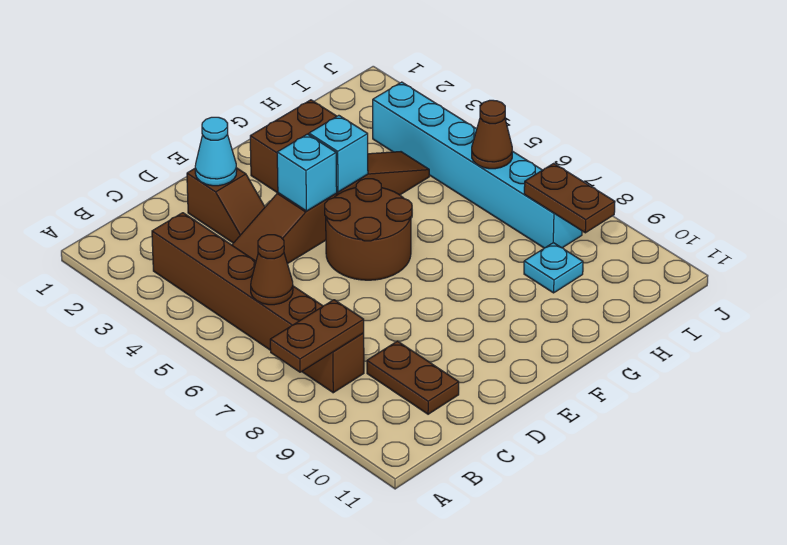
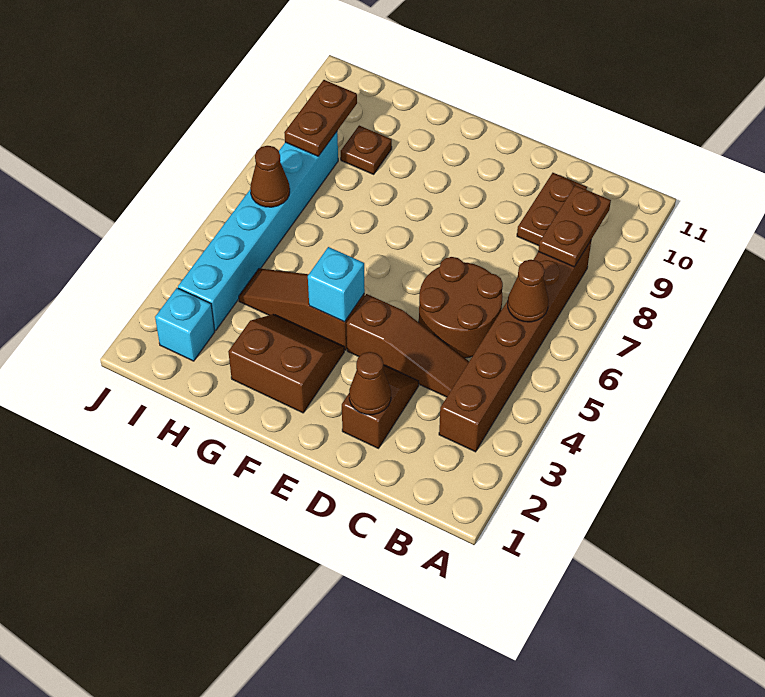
brown plate A8:B8 level 2 -> brown plate B8:B9 level 2
cyan cone D2 level 2 -> brown cone D2 level 2
cyan brick E4 level 2 -> cyan brick I2 level 1
brown round brick E5:F6 level 1 -> brown round brick C5:D6 level 1
cyan plate H9 level 1 -> brown plate H9 level 1

